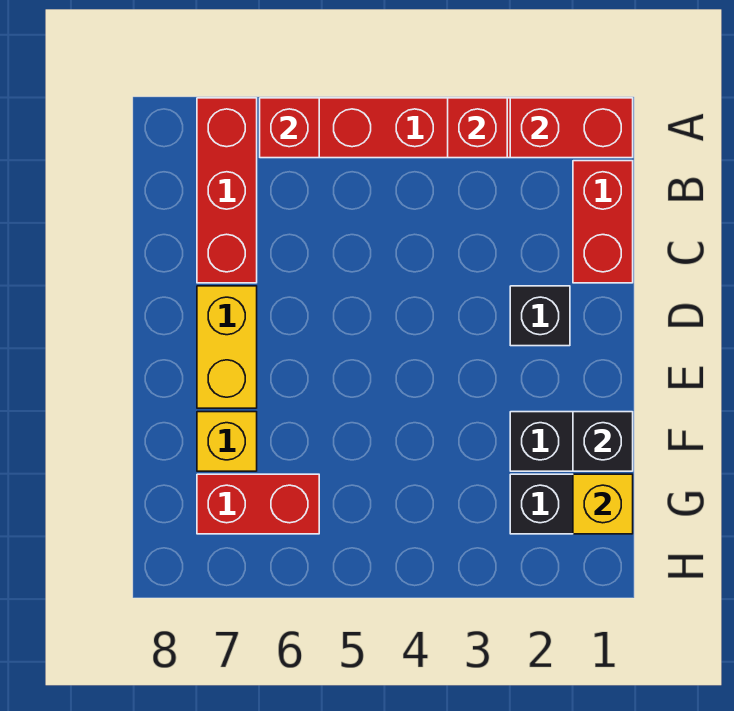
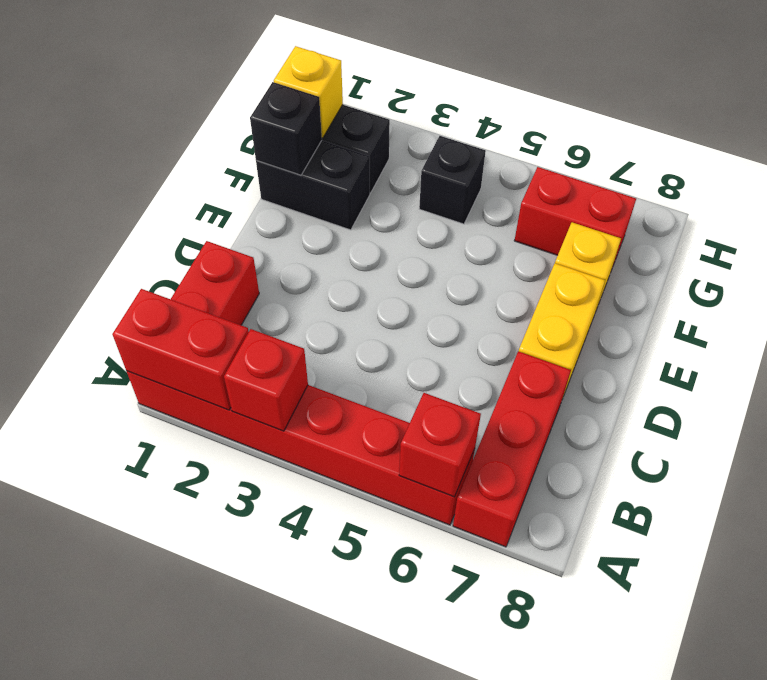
black brick D2 level 1 -> black brick G4 level 1

